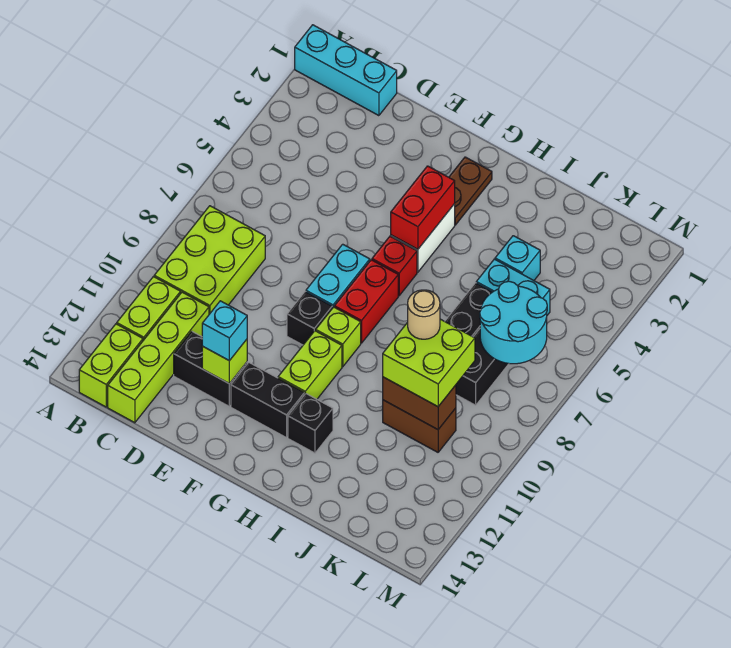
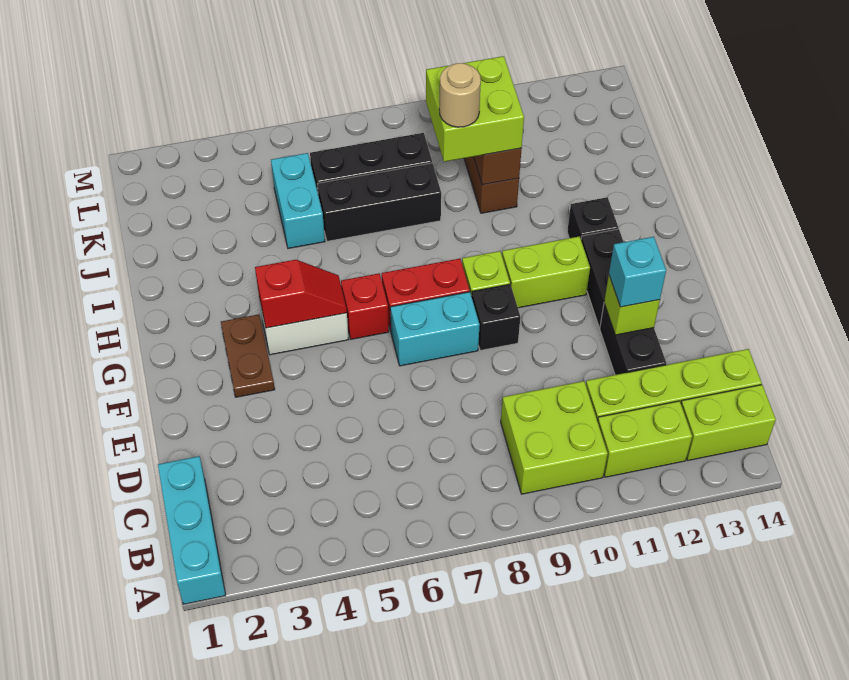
lime brick B8:C10 level 1 -> lime brick B9:C10 level 1
brown plate G2:G3 level 1 -> brown plate F3:G3 level 1
red brick G4:G5 level 2 -> red slope G4:G5 level 2 top 4
cyan brick J4 level 1 -> none
cyan round brick K6:L7 level 2 -> none

